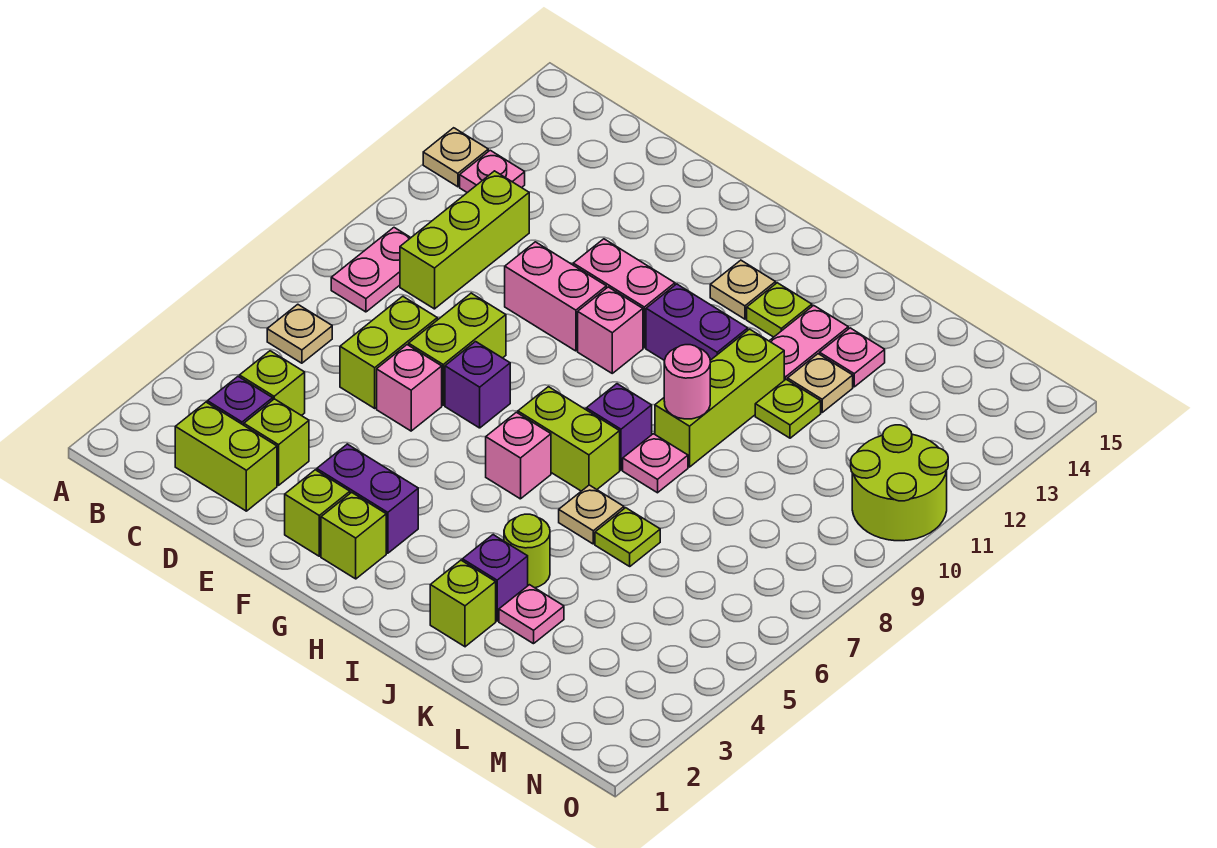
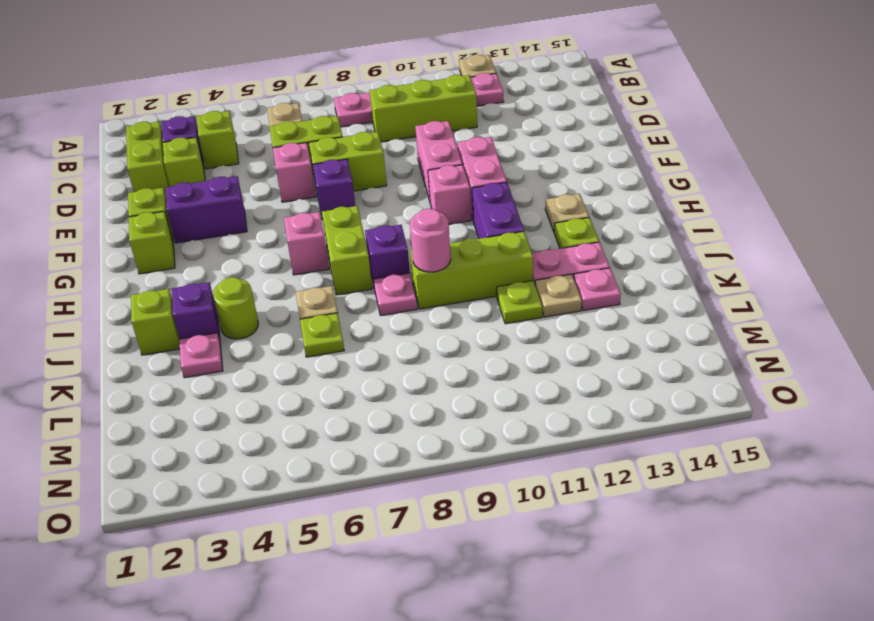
purple brick F3:G3 level 1 -> purple brick F3:F4 level 1
lime round brick N10:O11 level 1 -> none

